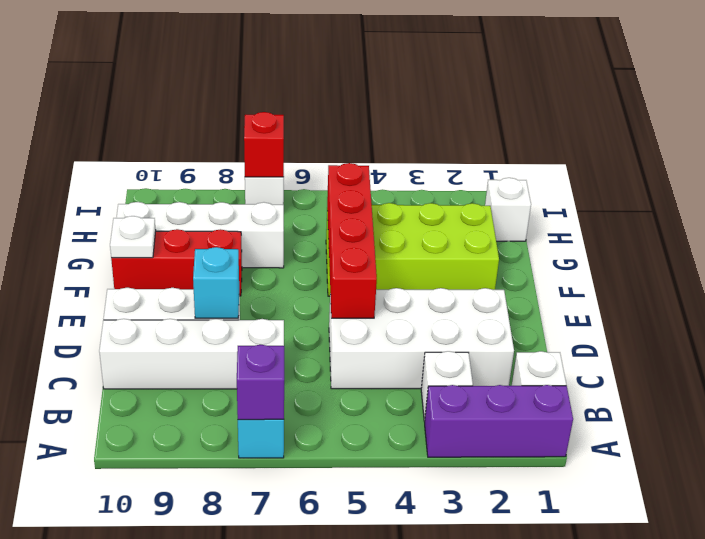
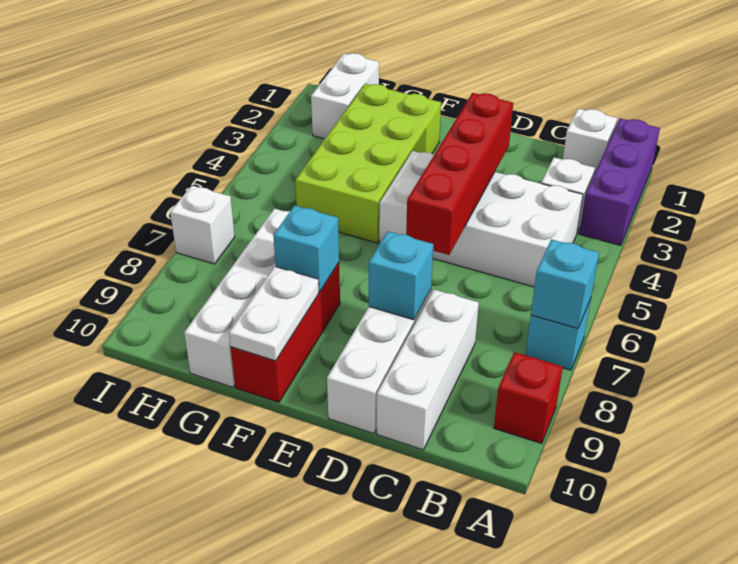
purple brick A7 level 2 -> cyan brick A7 level 2
white brick C2:D5 level 1 -> white brick B4:E5 level 1
white brick C7:C10 level 1 -> white brick C8:C10 level 1
red brick D5:G5 level 2 -> red brick D3:D6 level 2
none -> cyan brick F8 level 2
white plate F10 level 2 -> white plate F9:F10 level 2
white brick H1 level 1 -> white brick H1:H2 level 1
red brick I7 level 2 -> red brick A9 level 1

